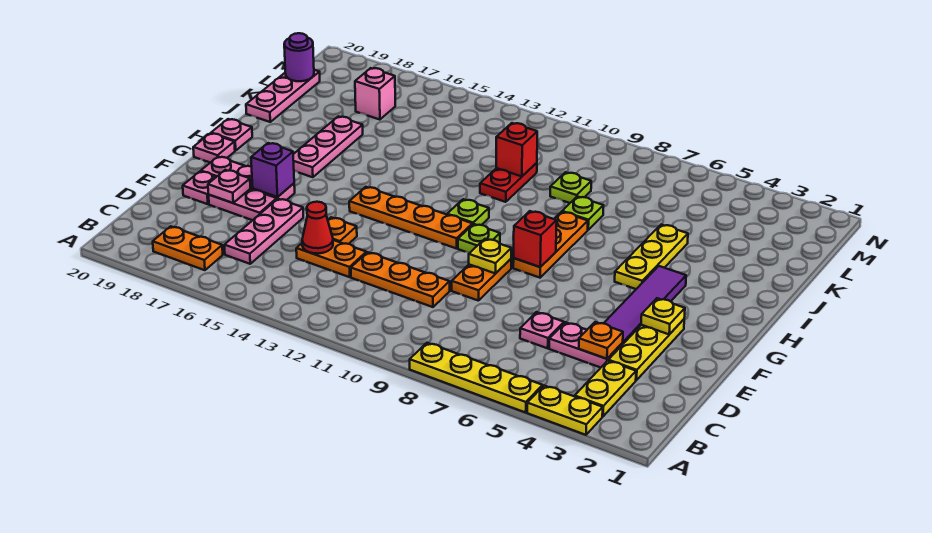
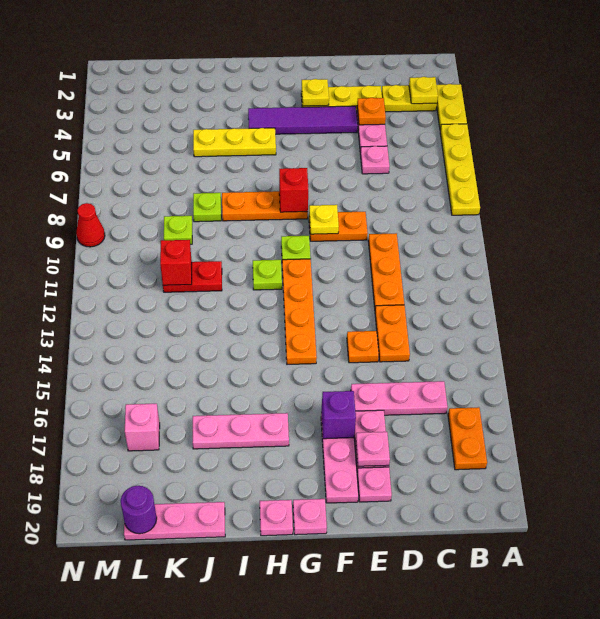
none -> yellow plate B3 level 2
red cone D14 level 2 -> red cone N9 level 1

